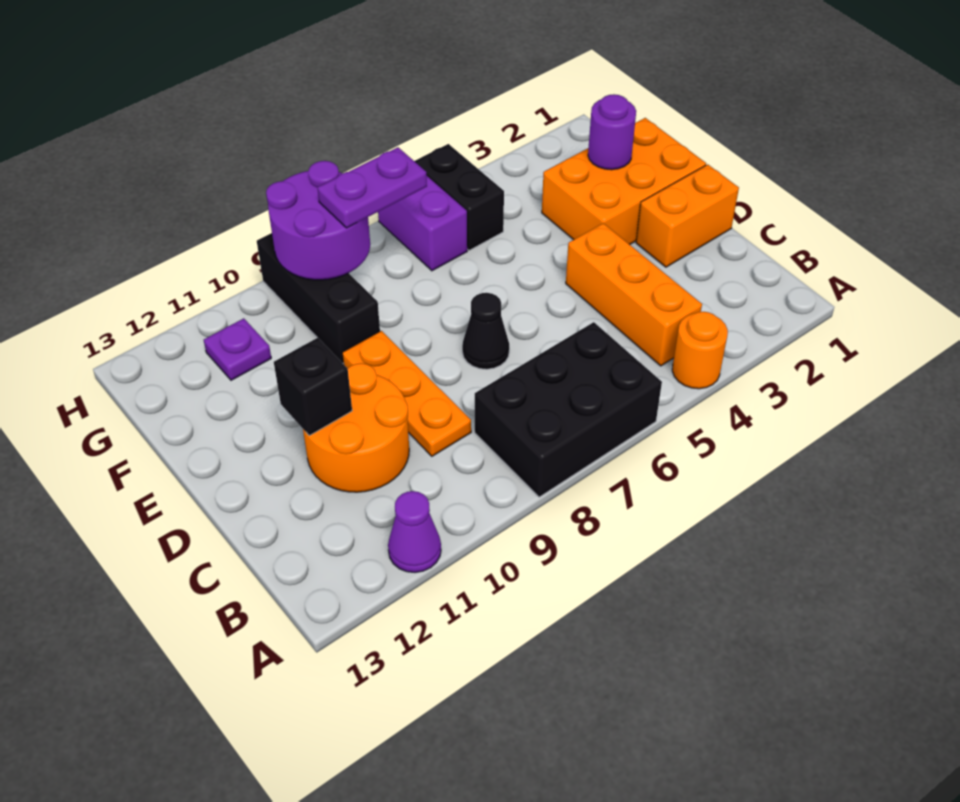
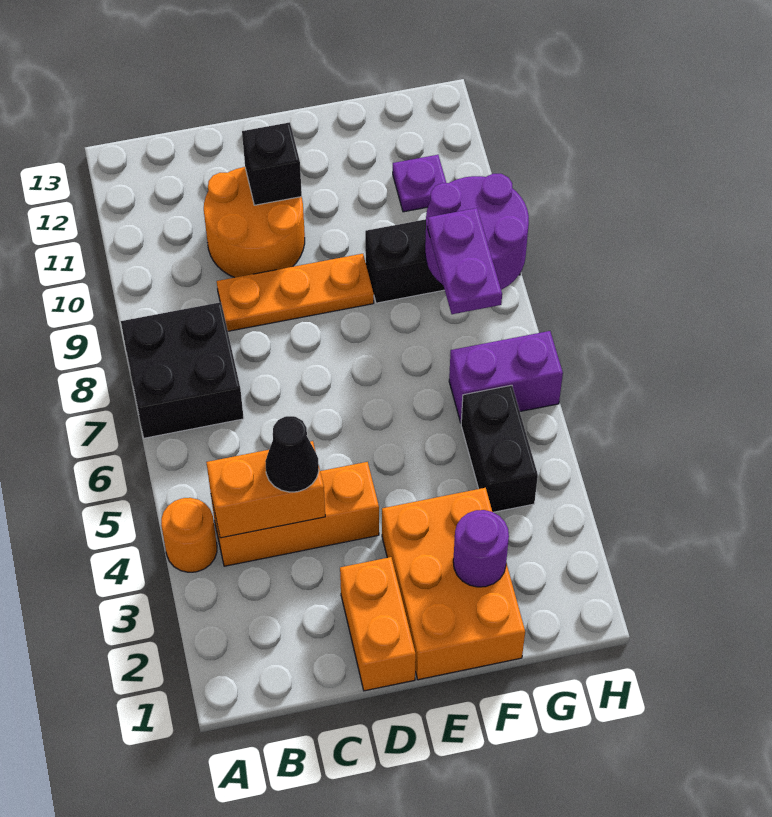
black brick A6:B8 level 1 -> black brick A7:B8 level 1
purple cone A11 level 1 -> none
none -> orange brick B4:C4 level 2
black cone D7 level 1 -> black cone C4 level 3
black brick G5:H5 level 1 -> black brick G4:G5 level 1

